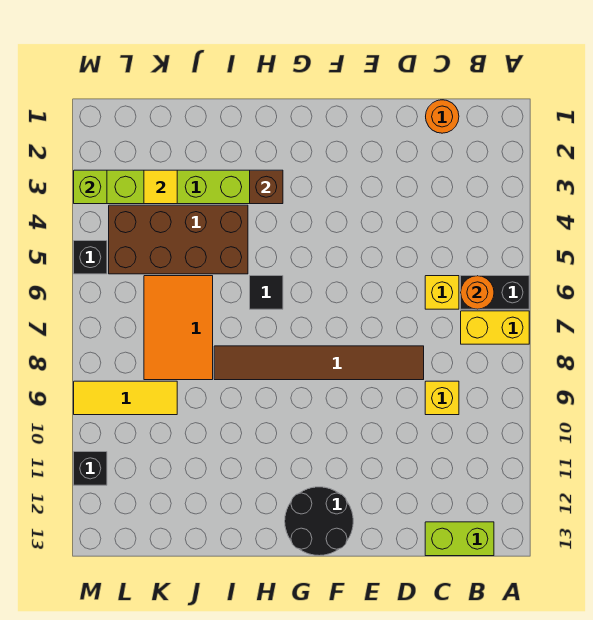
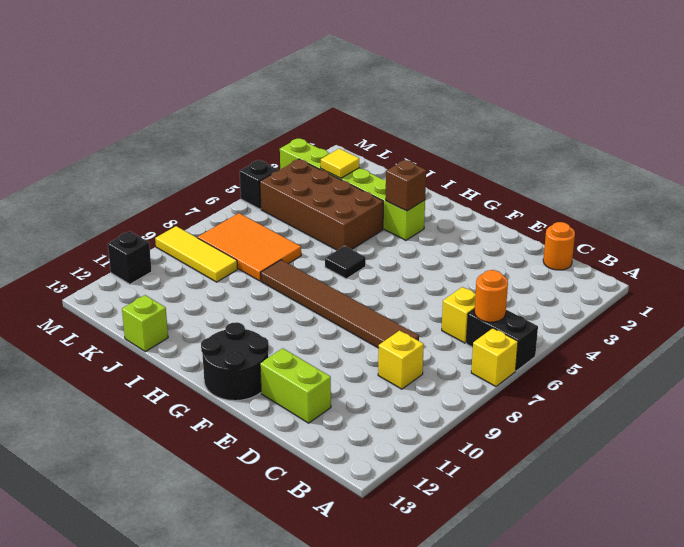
yellow brick A7:B7 level 1 -> yellow brick A7 level 1
lime brick B13:C13 level 1 -> lime brick D12:E12 level 1
orange tile J6:K8 level 1 -> orange tile J7:L8 level 1
lime brick M3 level 2 -> lime brick J13 level 1

